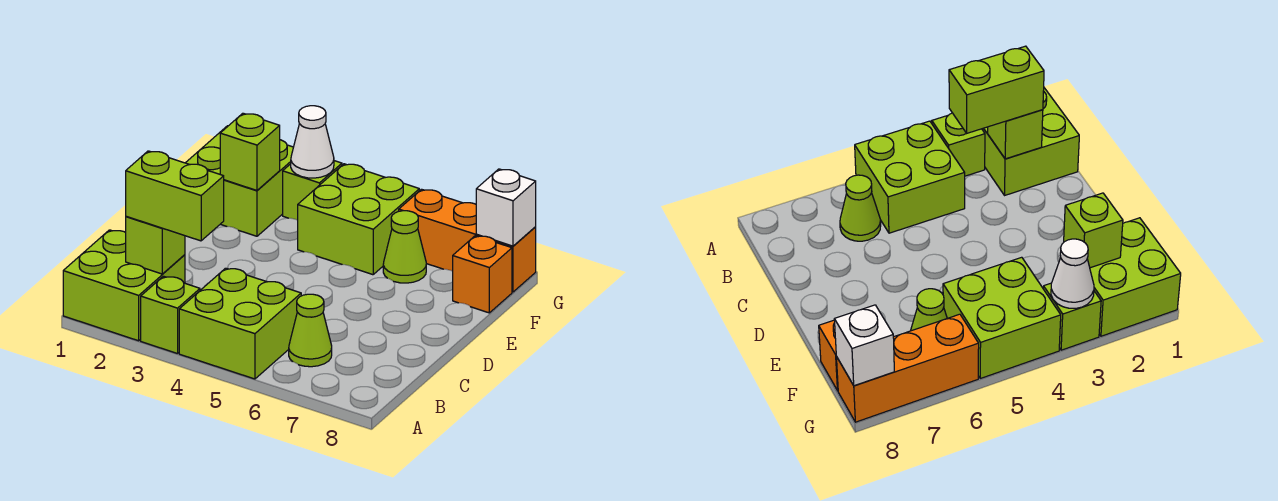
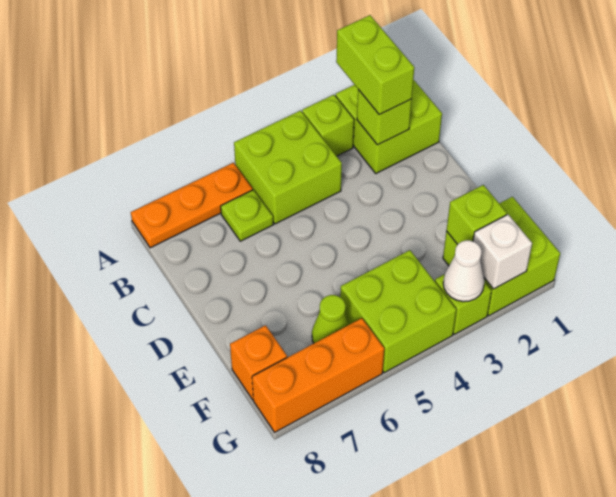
none -> orange plate A6:A8 level 1
lime brick B2:B3 level 3 -> lime brick A2:B2 level 3
lime cone B6 level 1 -> lime plate B6 level 1
white brick G8 level 2 -> white brick G2 level 2

